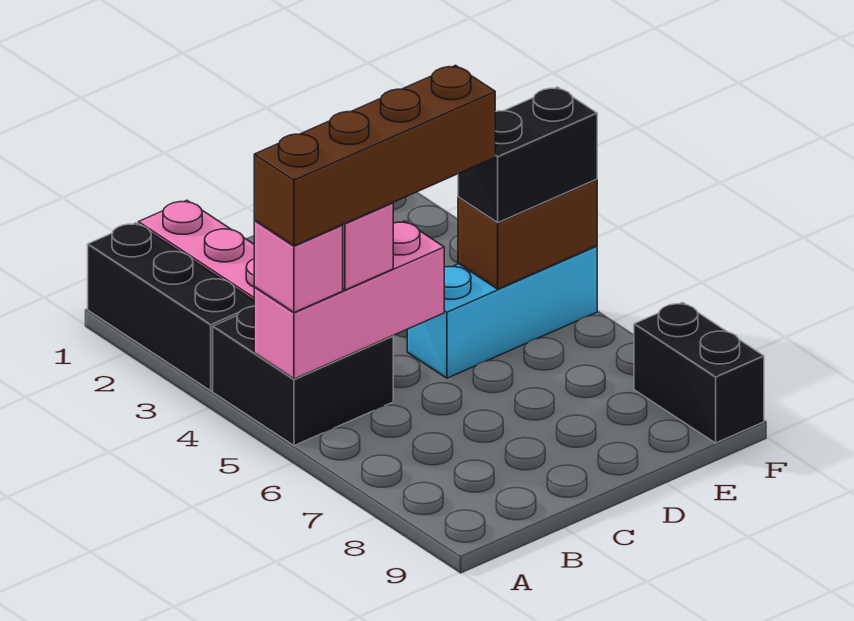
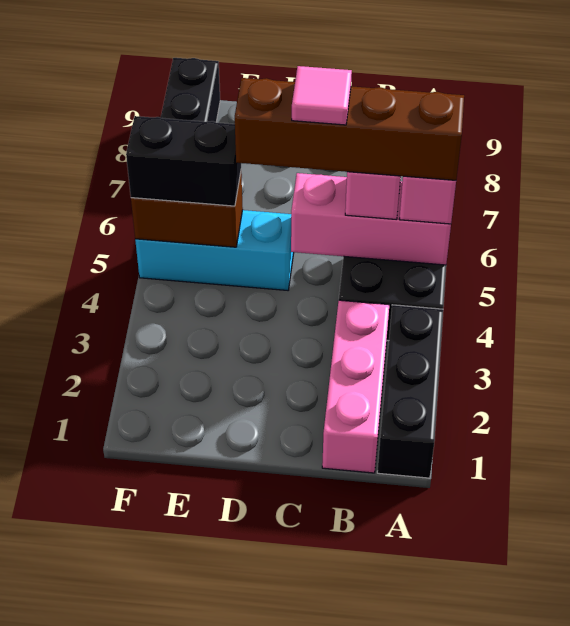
none -> pink tile C5 level 5

